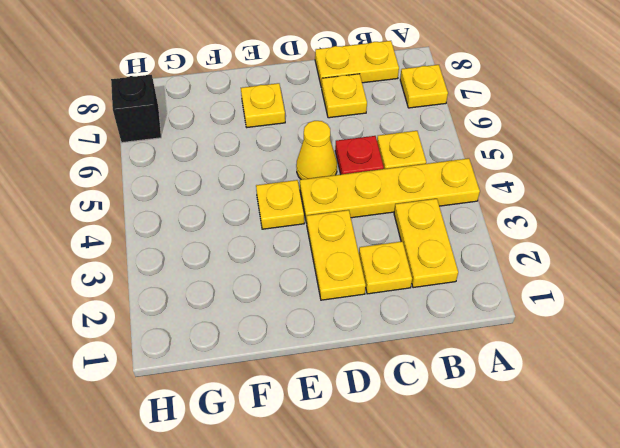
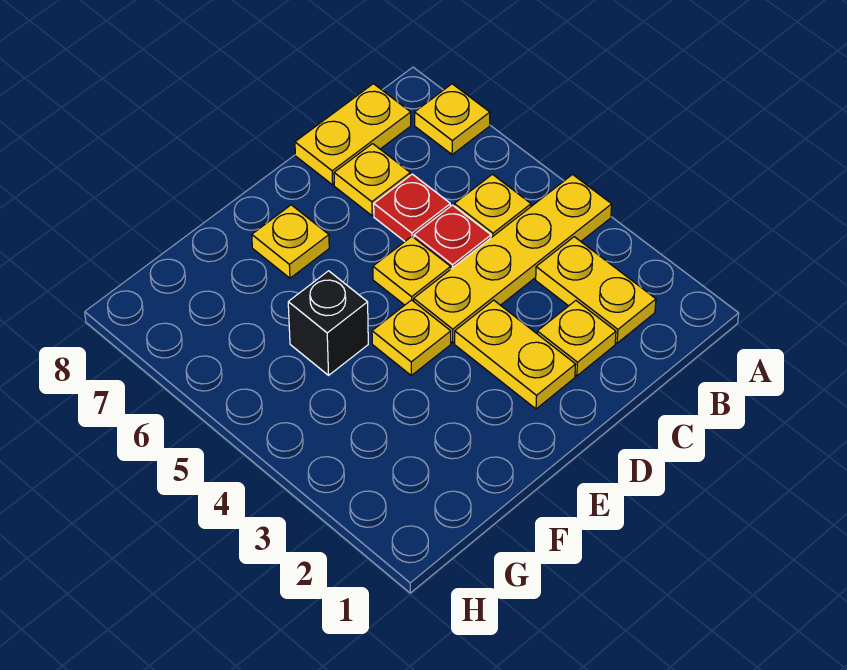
none -> red plate C6 level 1
yellow cone D5 level 1 -> yellow plate D5 level 1
black brick H7 level 1 -> black brick F5 level 1

